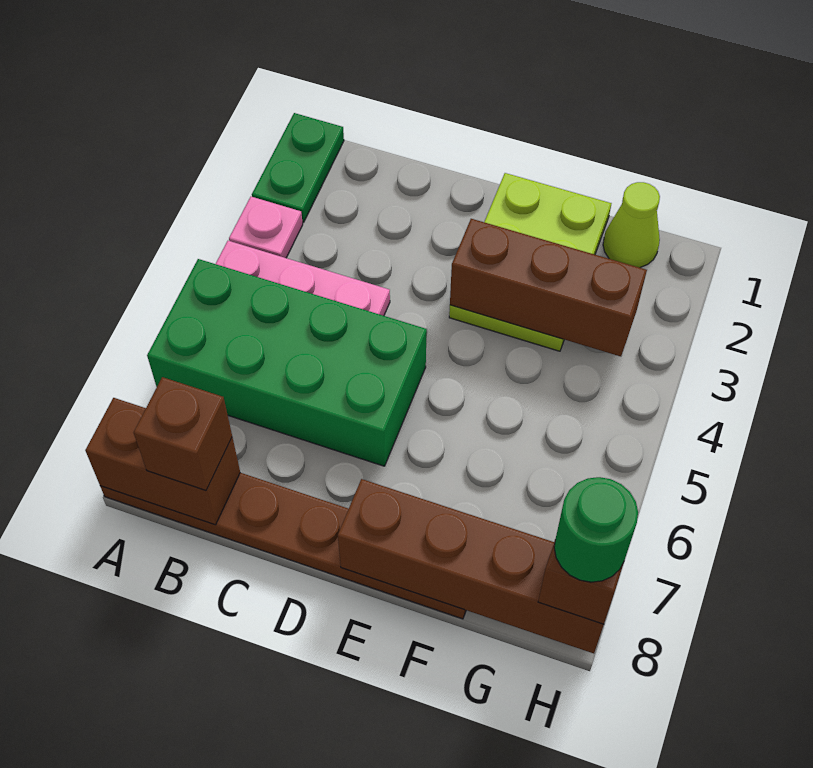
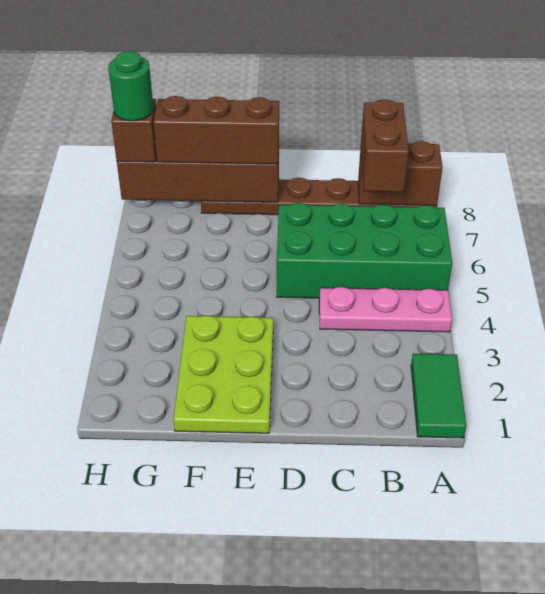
green plate A1:A2 level 1 -> green tile A1:A2 level 1
pink plate A3 level 1 -> none
brown brick B8 level 3 -> brown brick B7:B8 level 3
brown brick E3:G3 level 2 -> brown brick E8:G8 level 3
lime cone G1 level 1 -> none

